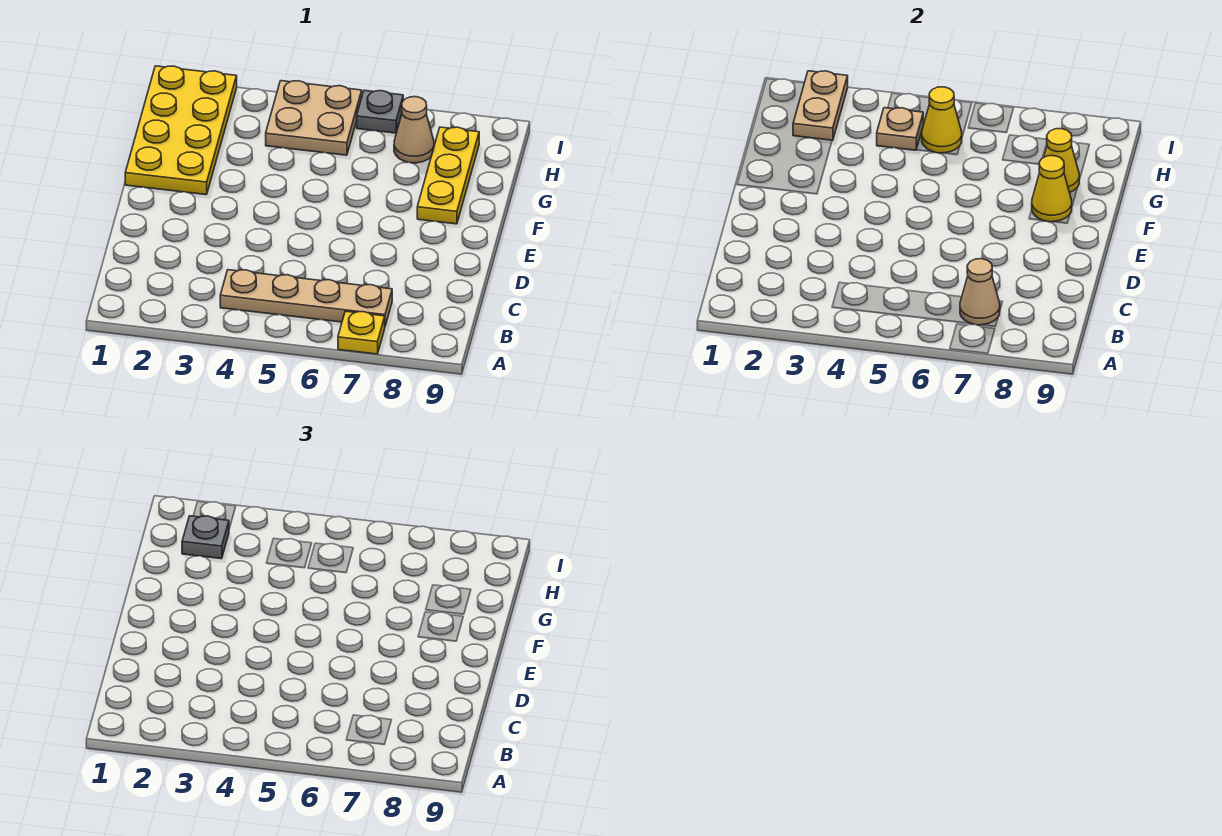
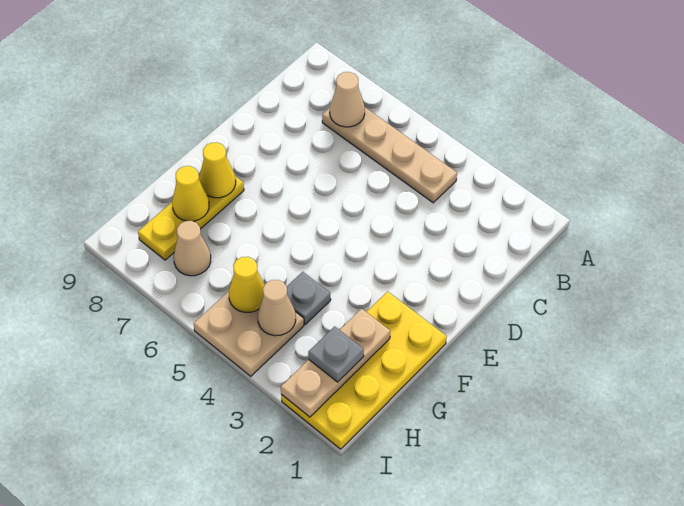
yellow plate A7 level 1 -> none
tan plate H2:I2 level 2 -> tan plate G2:I2 level 2
tan plate H4 level 2 -> tan cone H4 level 2
grey plate I6 level 1 -> grey plate G4 level 1

